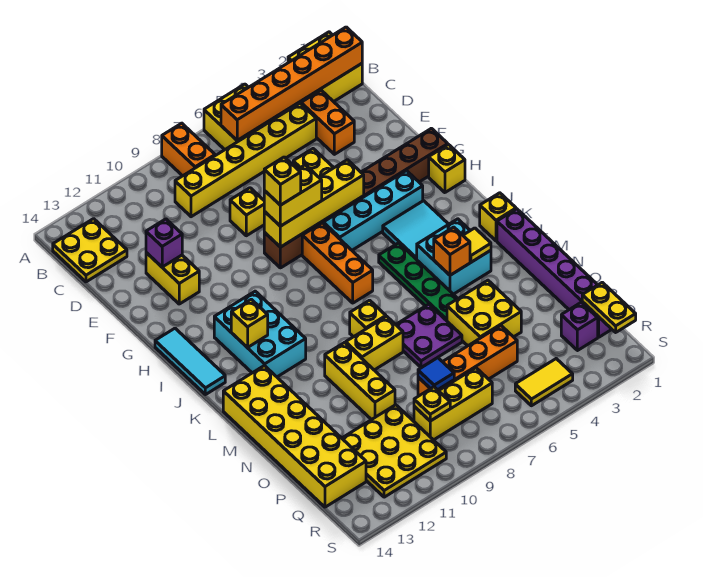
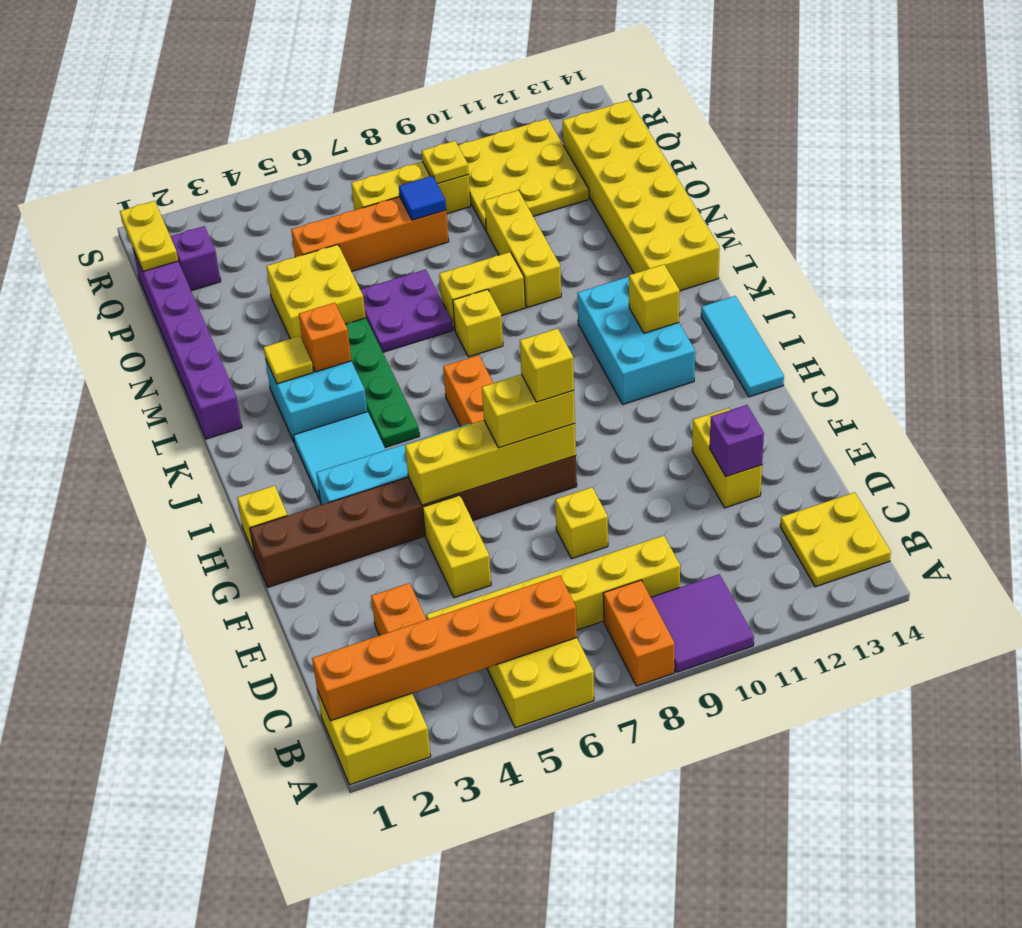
none -> purple tile A9:B10 level 1
yellow brick K1 level 1 -> none
yellow tile R4:R5 level 1 -> none

